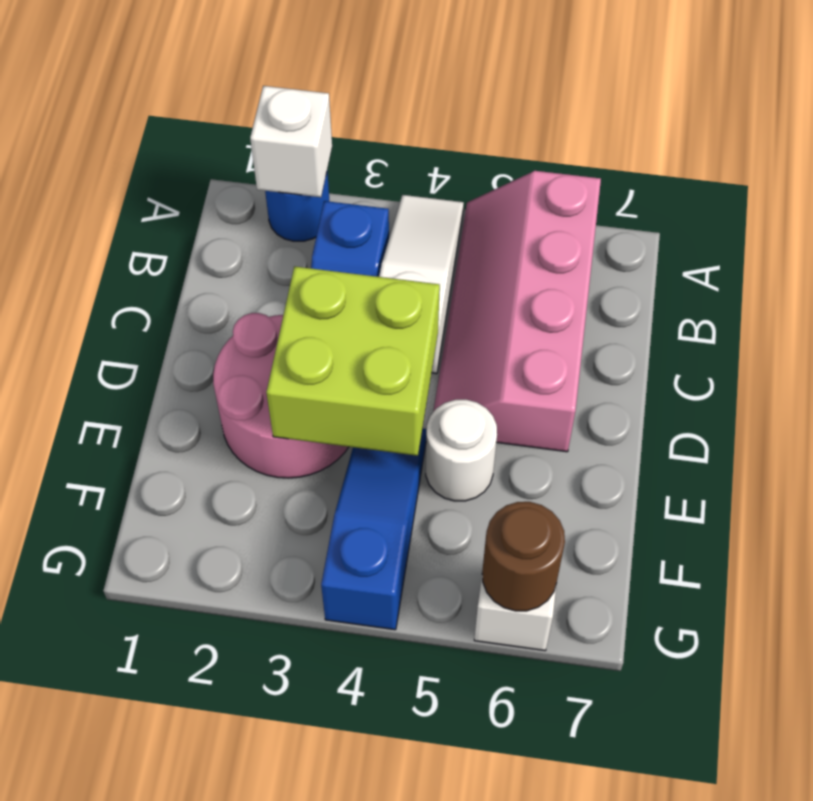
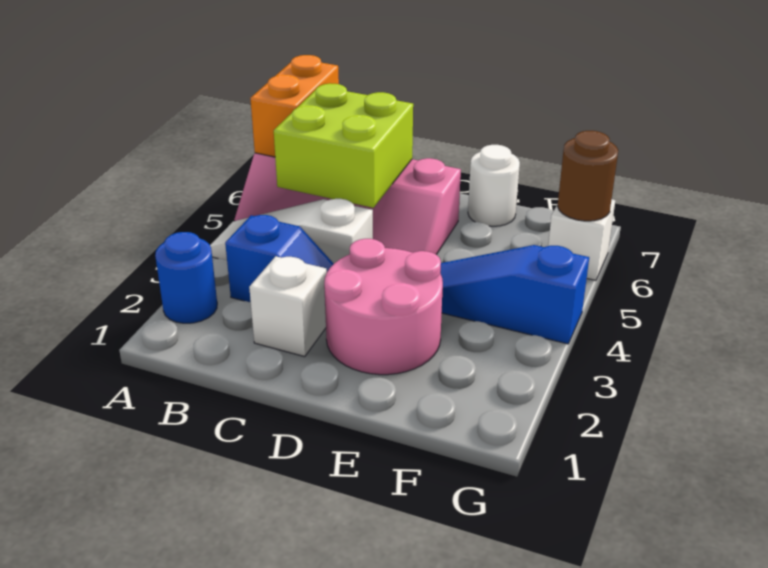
white brick A2 level 2 -> white brick C2 level 1
none -> orange brick A6:A7 level 2
lime brick D3:E4 level 2 -> lime brick B5:C6 level 2
white round brick E5 level 1 -> white round brick E7 level 1

